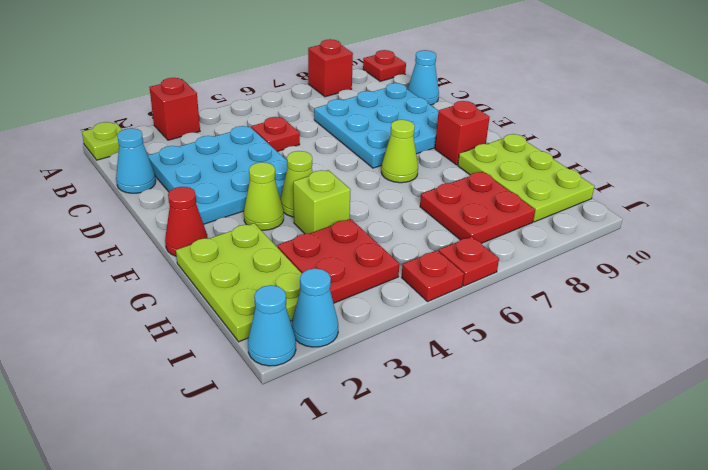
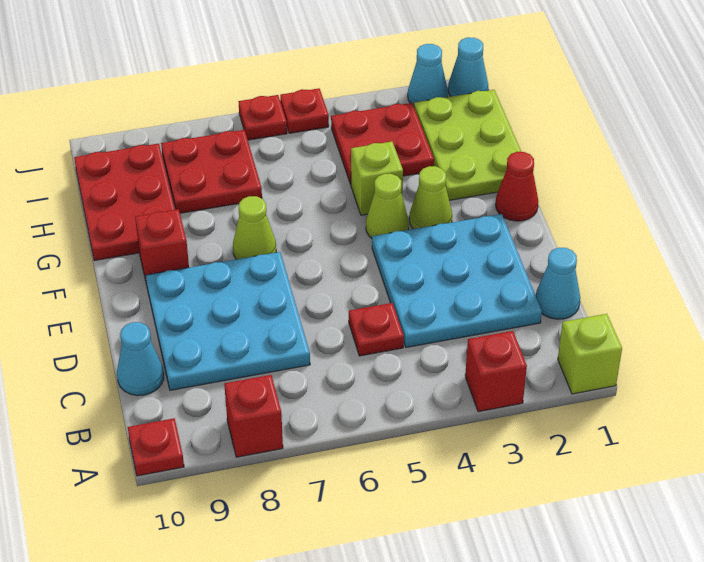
lime plate A1 level 1 -> lime brick A1 level 1
lime plate G9:I10 level 1 -> red plate G9:I10 level 1

